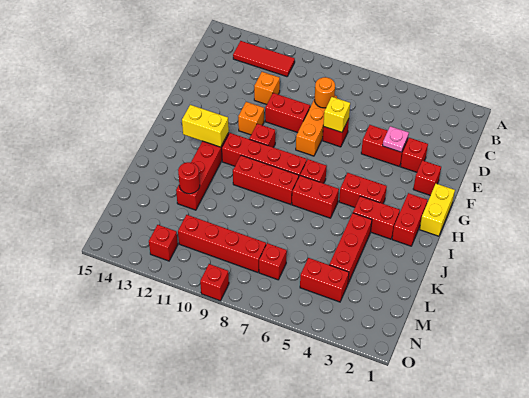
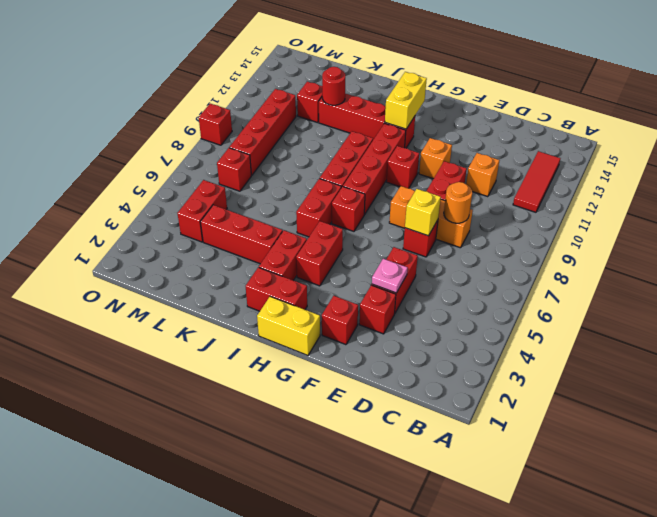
red brick N12 level 1 -> red brick L12 level 1

